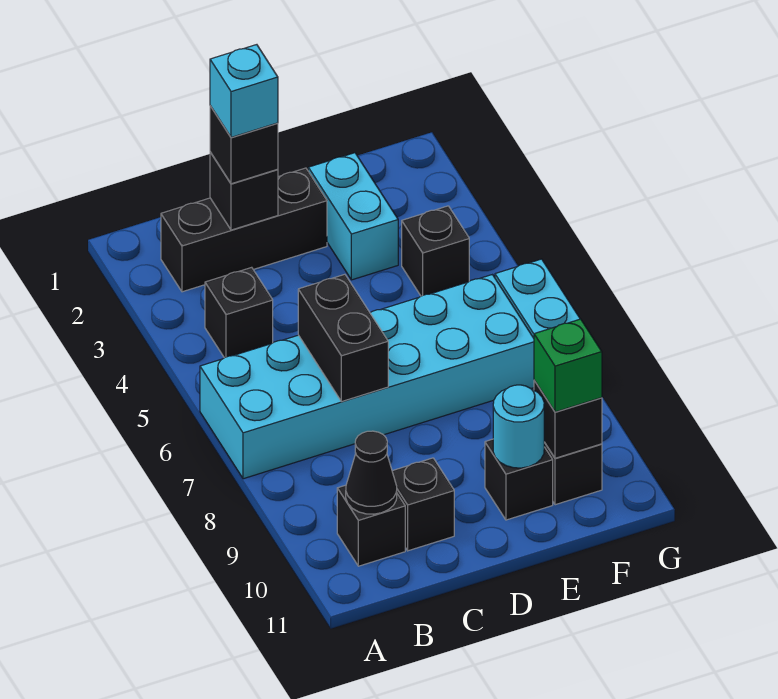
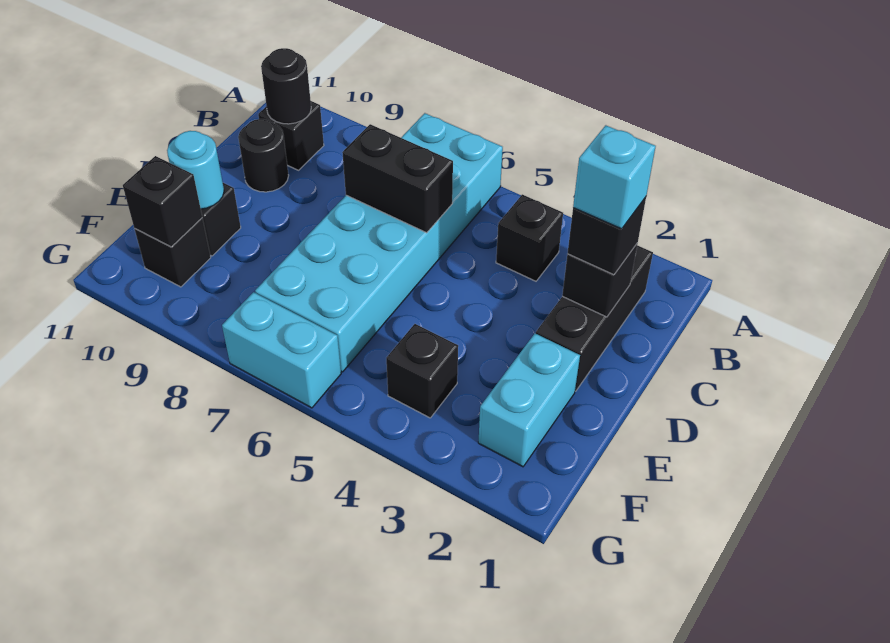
black cone B10 level 2 -> black round brick B10 level 2
black brick C10 level 1 -> black round brick C10 level 1
cyan brick E2:E3 level 1 -> cyan brick E2:F2 level 1
green brick F10 level 3 -> none

